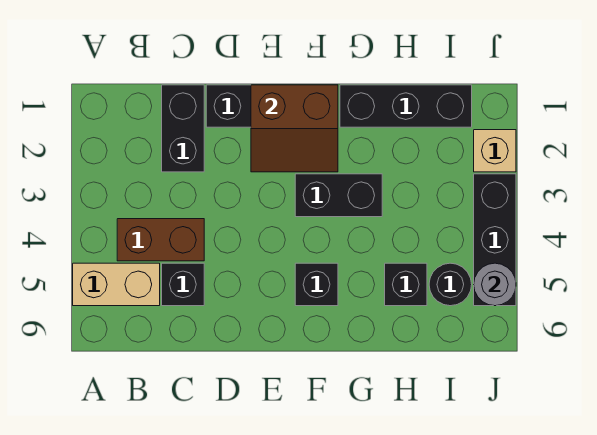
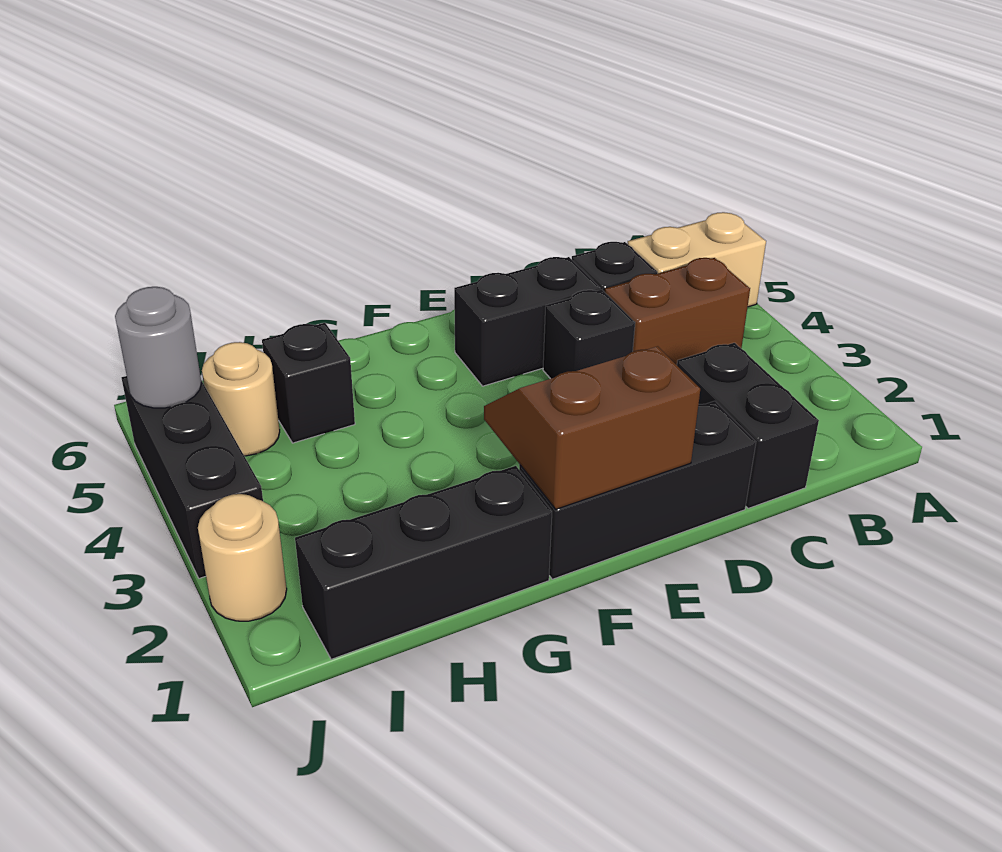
black brick F3:G3 level 1 -> black brick D5:E5 level 1
black brick F5 level 1 -> black brick D4 level 1
black round brick I5 level 1 -> tan round brick I5 level 1
tan brick J2 level 1 -> tan round brick J2 level 1

